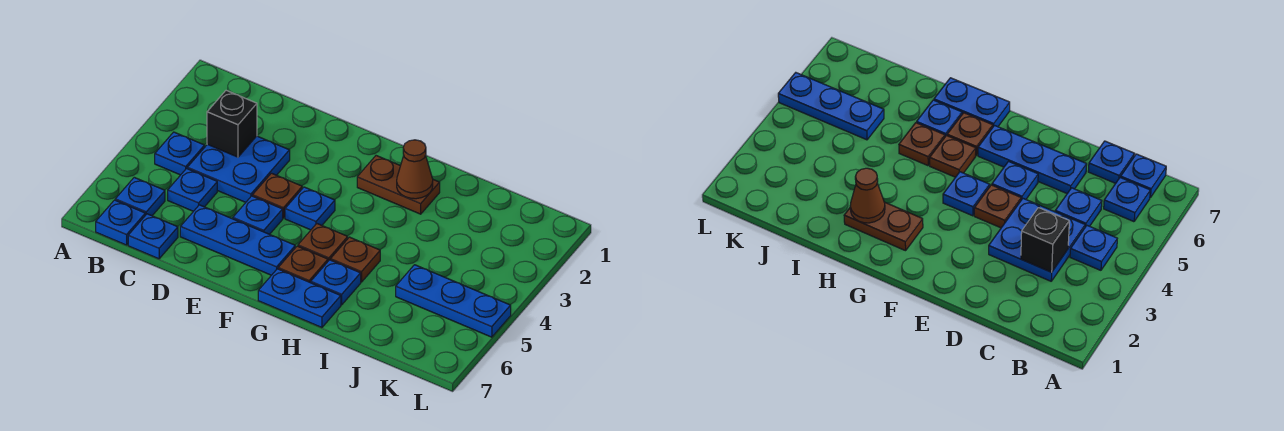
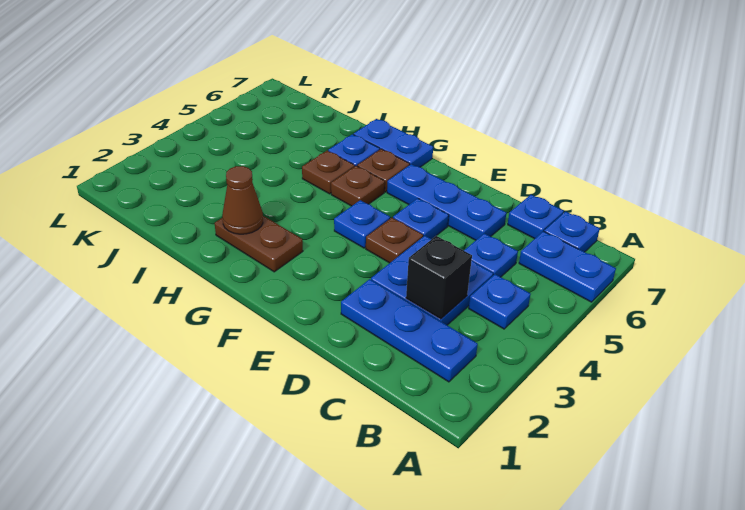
blue plate B6 level 1 -> blue plate A6:B6 level 1
blue plate J5:L5 level 1 -> blue plate B2:D2 level 1

